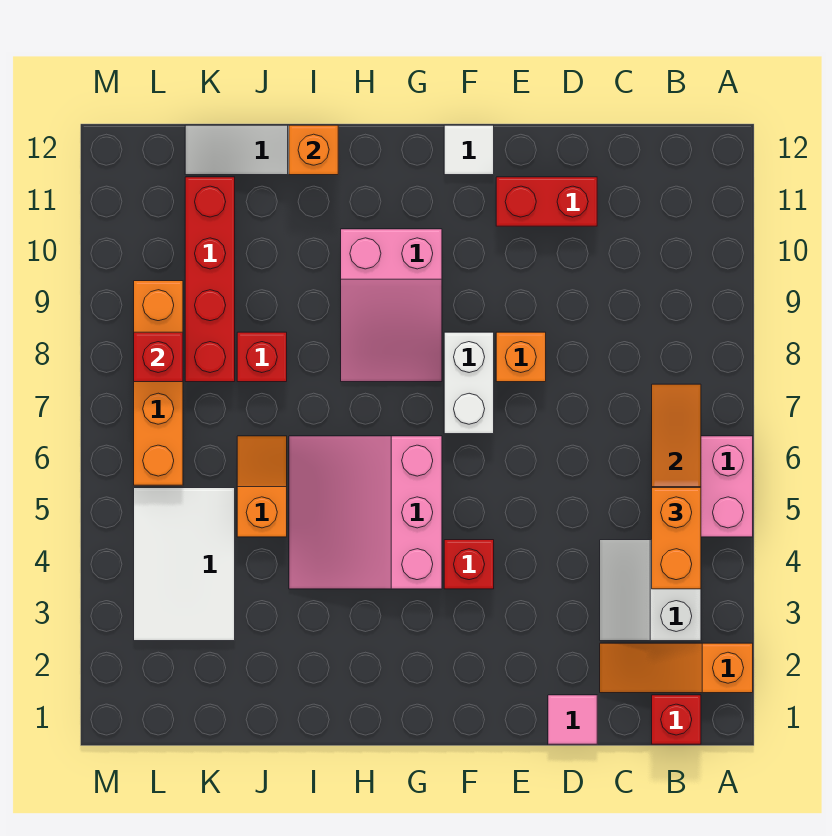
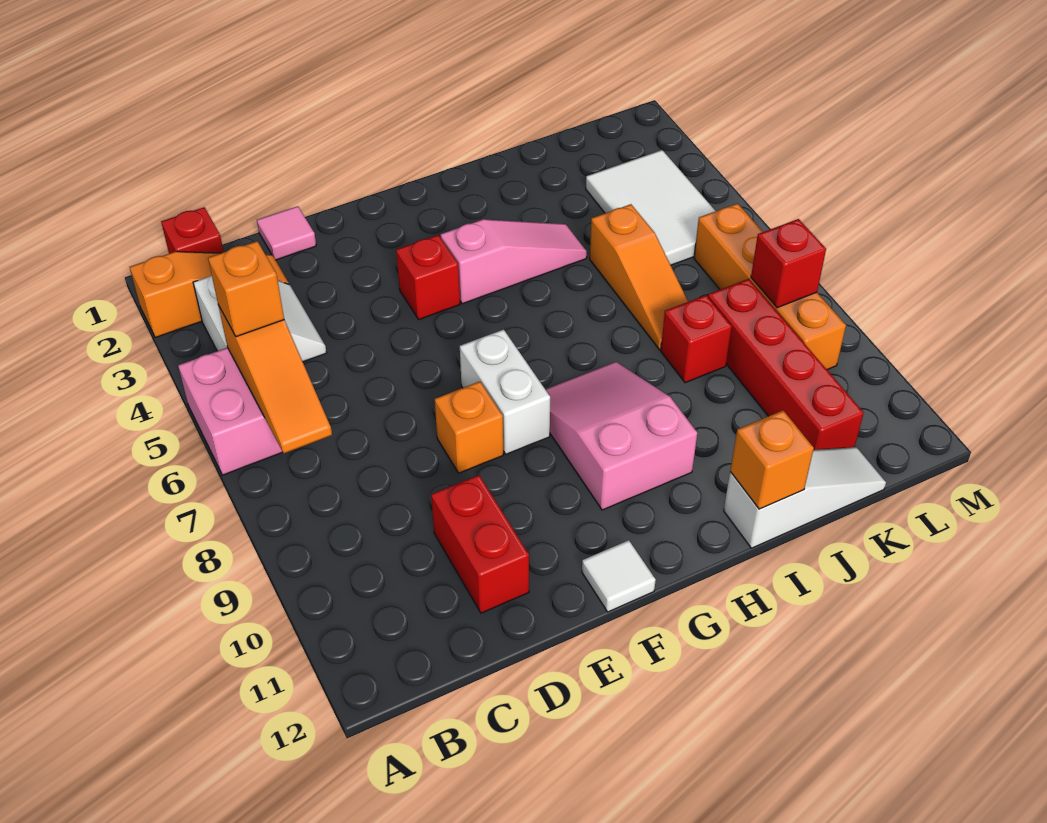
orange brick B4:B5 level 3 -> orange brick B5 level 3
red brick D11:E11 level 1 -> red brick D10:D11 level 1
pink slope G4:I6 level 1 top G -> pink slope G4:I4 level 1 top G
orange slope J5:J6 level 1 top 5 -> orange slope J5:J7 level 1 top 5

